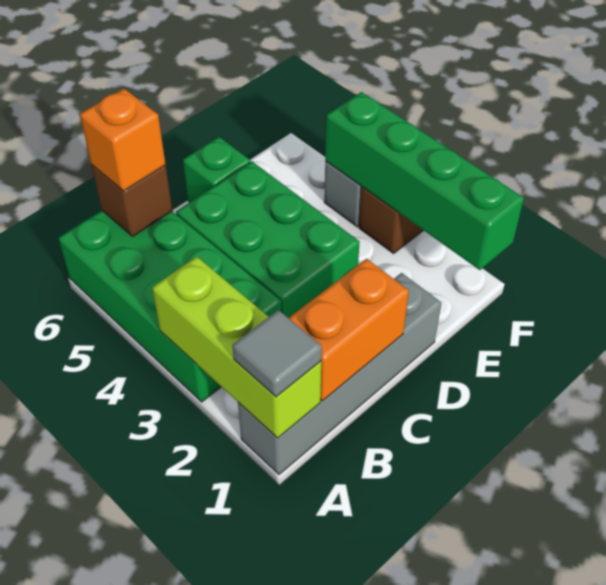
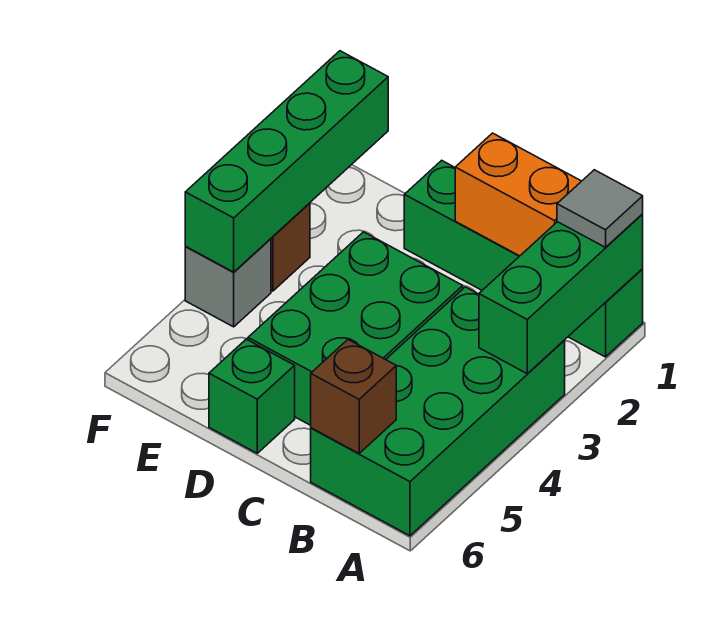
grey brick A1:D1 level 1 -> green brick A1:D1 level 1
lime brick A1:A3 level 2 -> green brick A1:A3 level 2
orange brick B6 level 3 -> none

